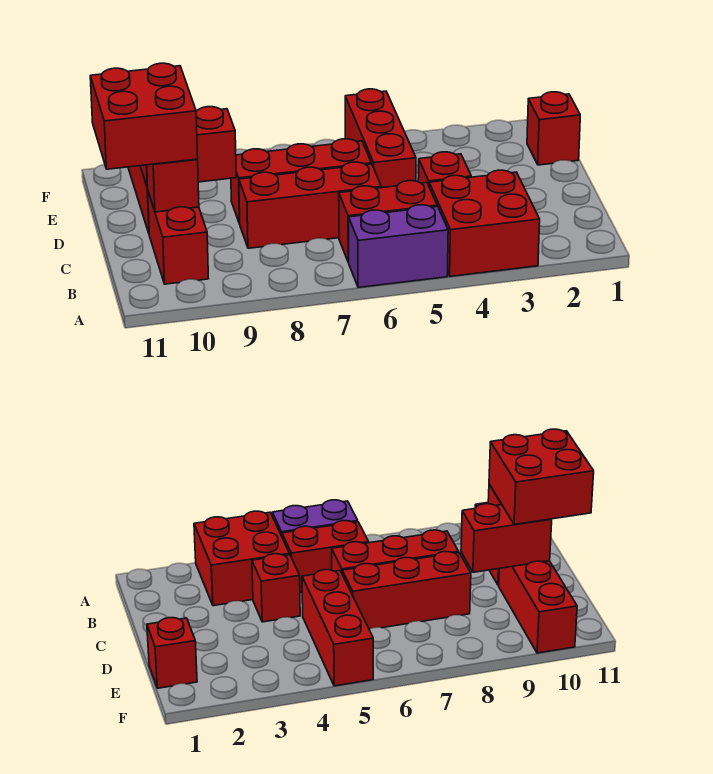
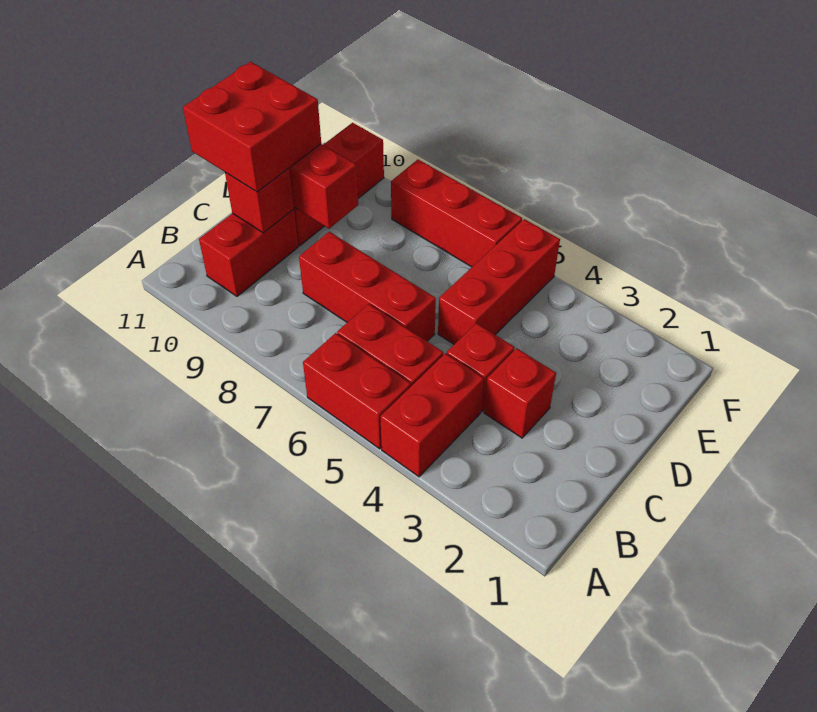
red brick A3:B4 level 1 -> red brick A4:B4 level 1
purple brick A5:A6 level 1 -> red brick A5:A6 level 1
red brick D6:D8 level 1 -> red brick F6:F8 level 1
red brick E1 level 1 -> red brick C3 level 1

